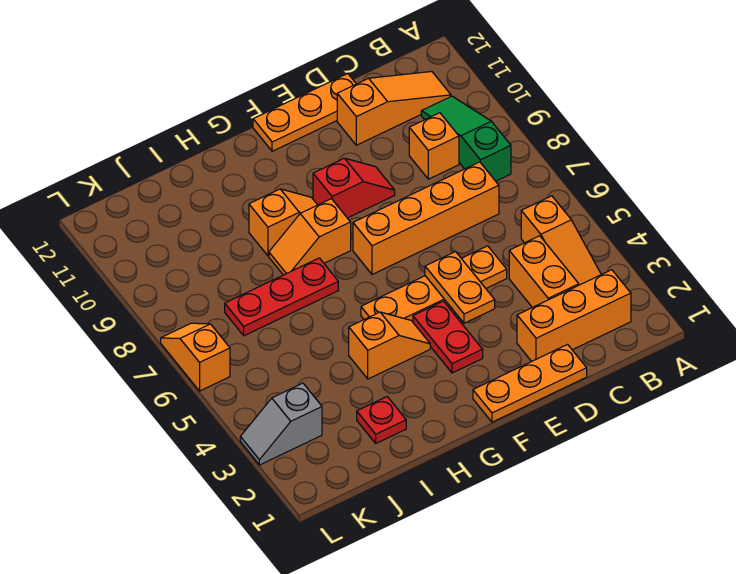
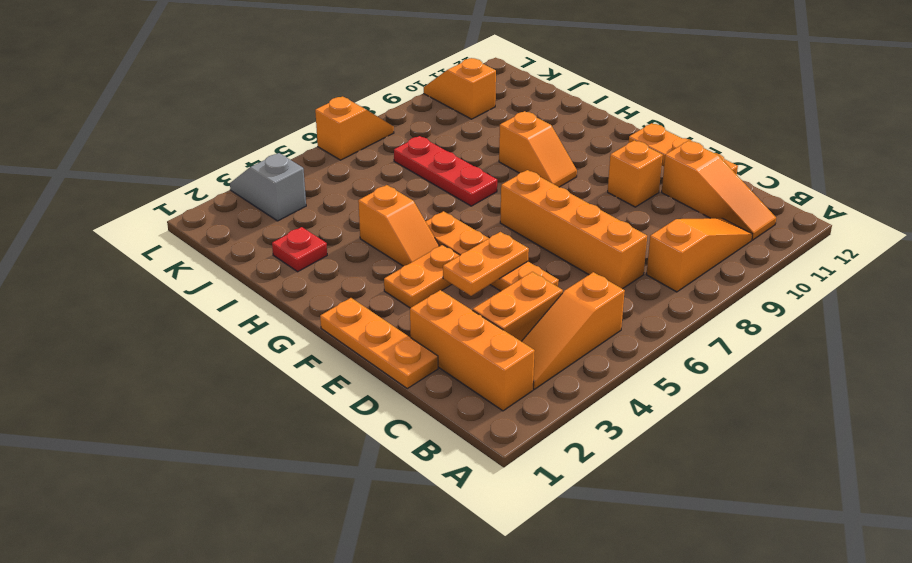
green slope B8:B10 level 1 top 8 -> orange slope B8:B10 level 1 top 8
orange brick C9 level 1 -> orange brick E10 level 1
red slope E9:F9 level 1 top F -> none
red plate F3:F4 level 1 -> orange plate F3:F4 level 1
orange slope G8:H8 level 1 top G -> orange slope K10:L10 level 1 top K

